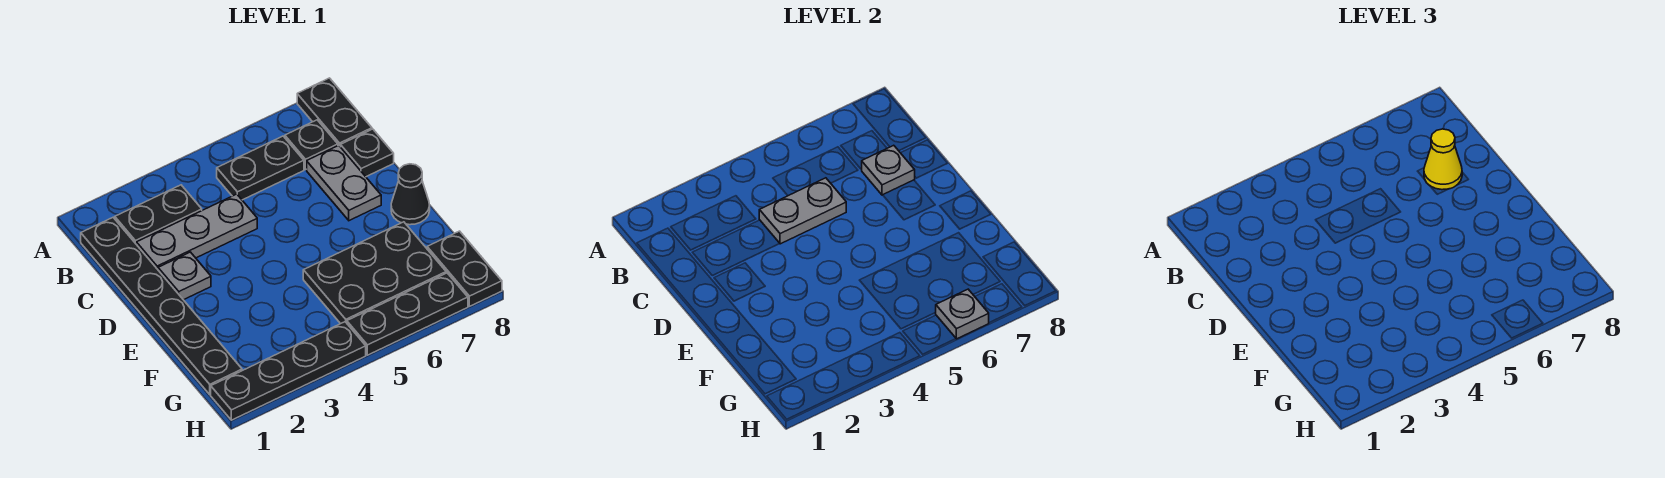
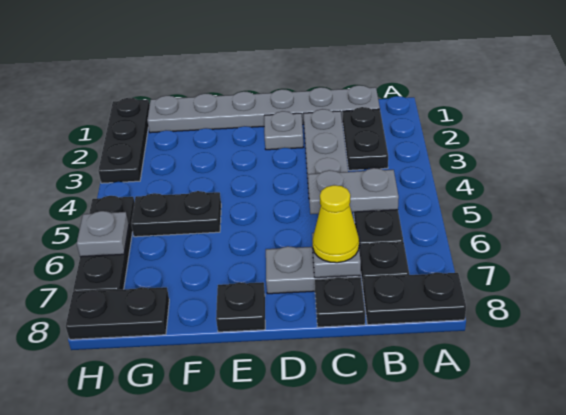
black plate B1:G1 level 1 -> grey plate B1:G1 level 1
grey plate C4:C5 level 2 -> grey plate B5:C5 level 2
black cone E8 level 1 -> black plate E8 level 1
black plate F5:G7 level 1 -> black plate F5:G5 level 1
black plate H1:H4 level 1 -> black plate H1:H3 level 1

